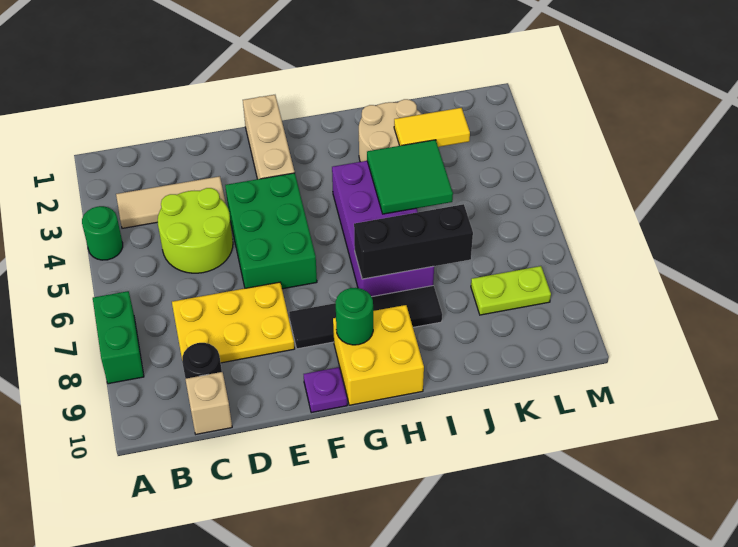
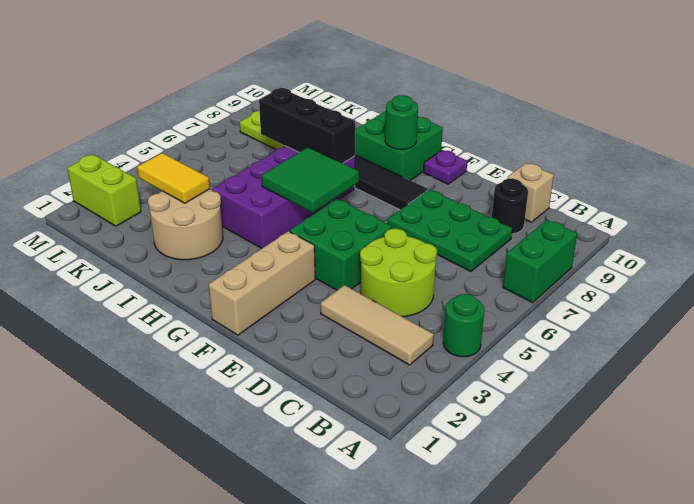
yellow plate C7:E8 level 1 -> green plate C7:E8 level 1
green brick E4:F6 level 1 -> green brick E4:F5 level 1
yellow brick G9:H10 level 1 -> green brick G9:H10 level 1
green tile I4:J5 level 2 -> green tile G5:H6 level 2
none -> lime brick L2:M2 level 1

